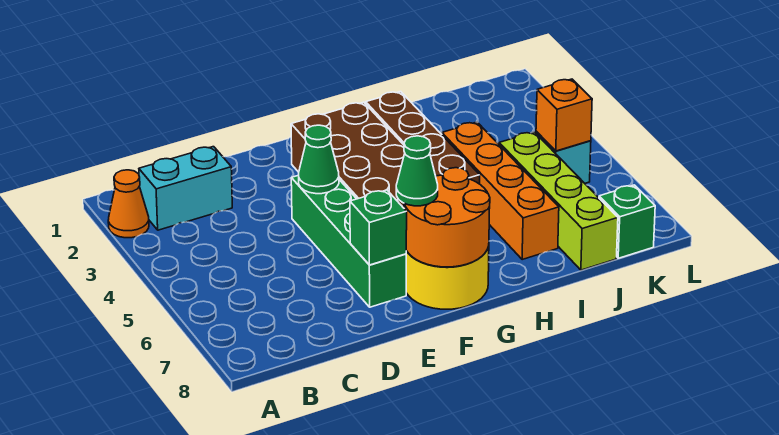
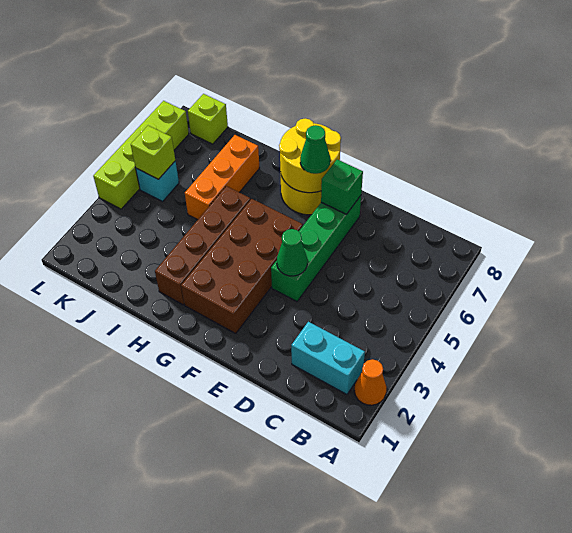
orange round brick F7:G8 level 2 -> yellow round brick F7:G8 level 2
orange brick I4:I7 level 1 -> orange brick I5:I7 level 1
lime brick J5:J8 level 1 -> lime brick L4:L7 level 1
orange brick K5 level 2 -> lime brick K5 level 2
green brick K8 level 1 -> lime brick K8 level 1

